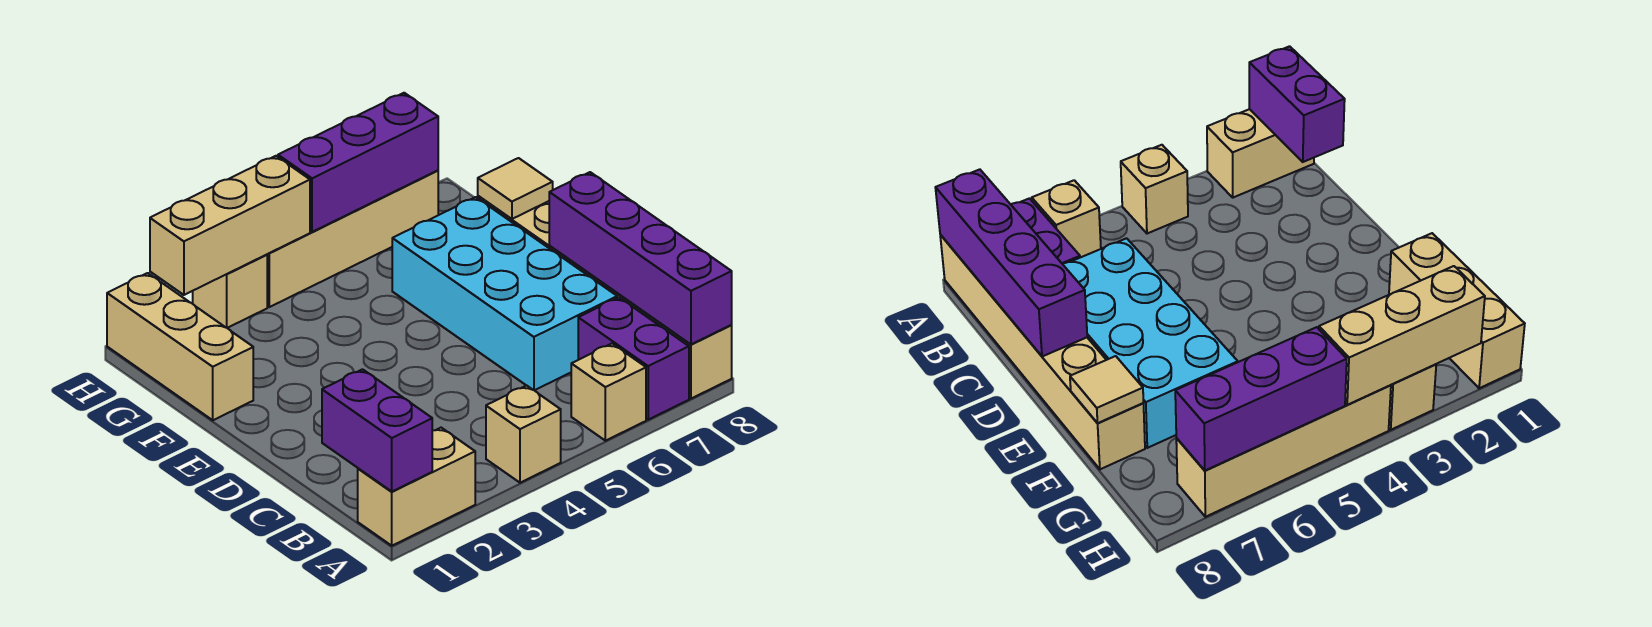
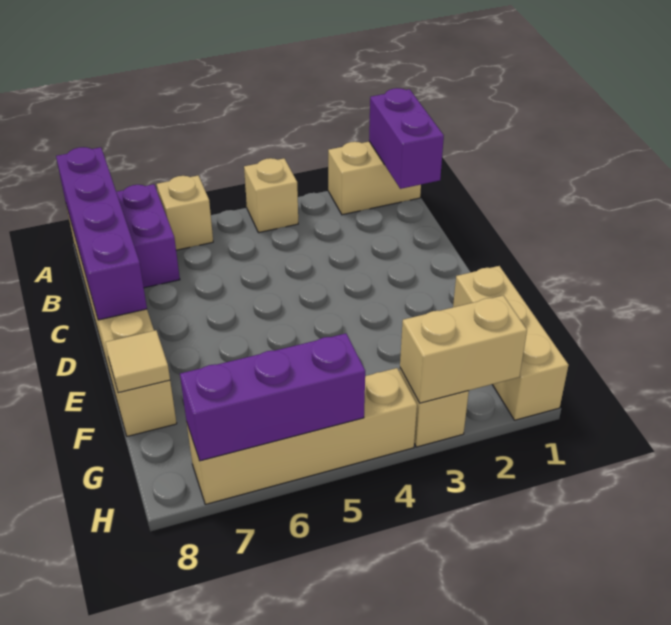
cyan brick C6:F7 level 1 -> none
tan brick H2:H4 level 2 -> tan brick H2:H3 level 2

